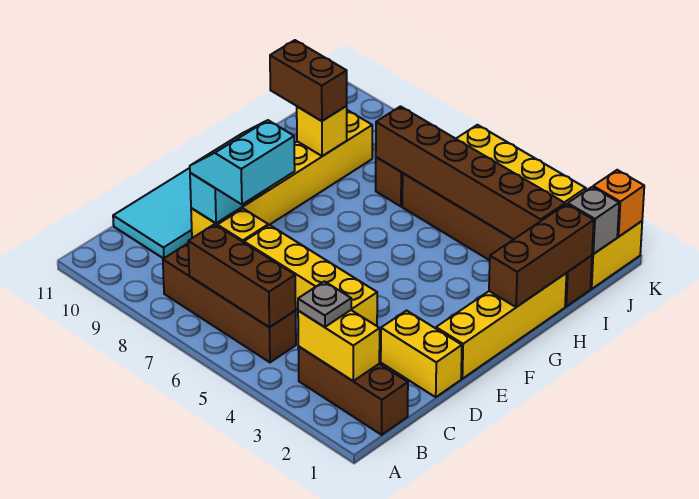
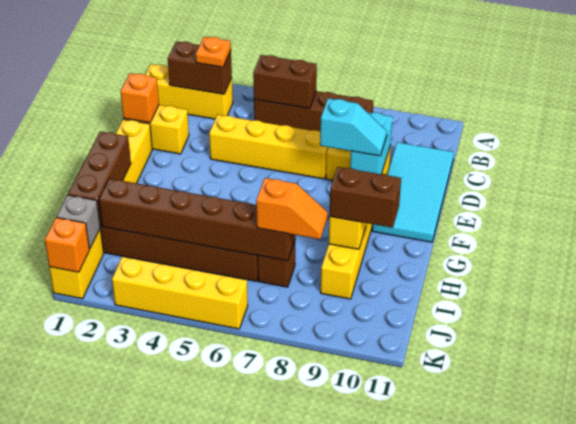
brown brick B1:B3 level 1 -> yellow brick B1:B3 level 1
yellow brick B2:B3 level 2 -> brown brick B2:B3 level 2
grey plate B3 level 3 -> orange plate B3 level 3
brown brick B5:B7 level 2 -> brown brick B5:B6 level 2
none -> orange brick D1 level 2
cyan slope D8:E9 level 3 top 8 -> cyan slope E8:E9 level 3 top 8
none -> orange slope I7:I8 level 3 top 7

